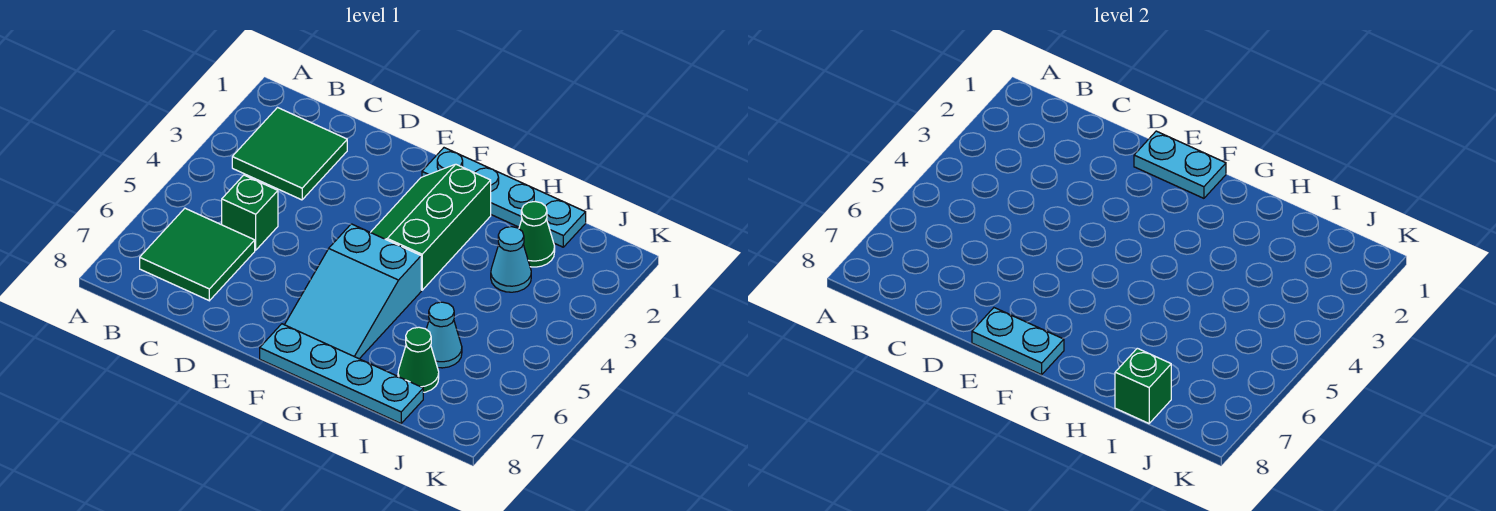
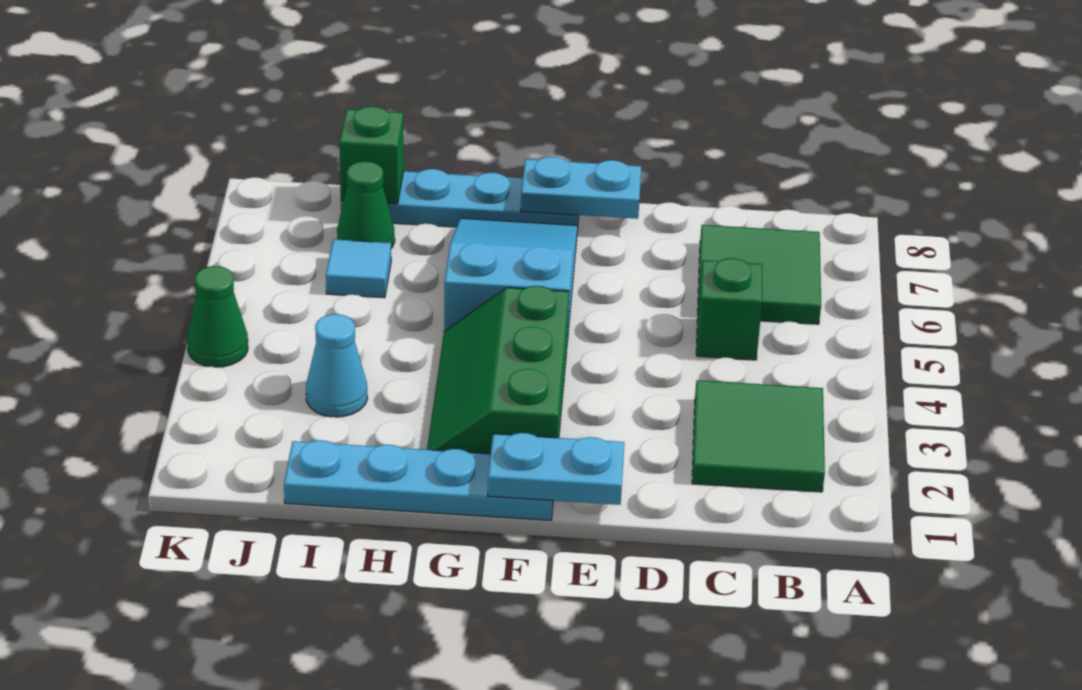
green slope F2:G4 level 1 top G -> green slope F2:G4 level 1 top F
green cone I2 level 1 -> green cone K4 level 1
cyan cone I6 level 1 -> cyan tile I6 level 1

